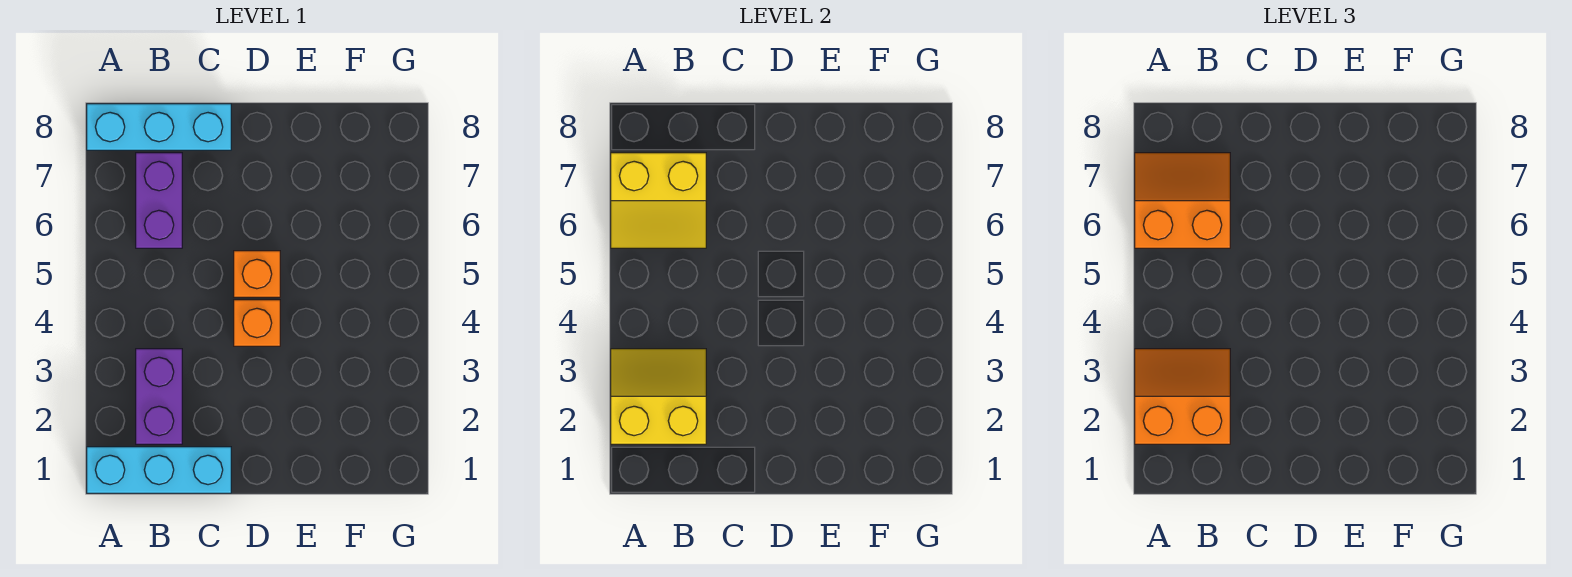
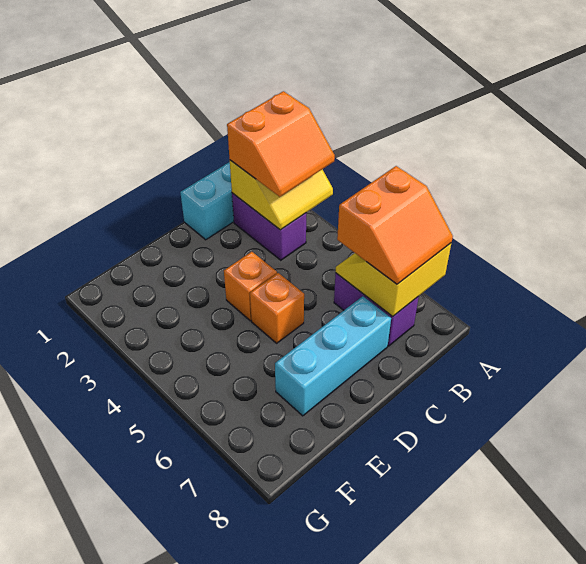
cyan brick A8:C8 level 1 -> cyan brick C7:E7 level 1

